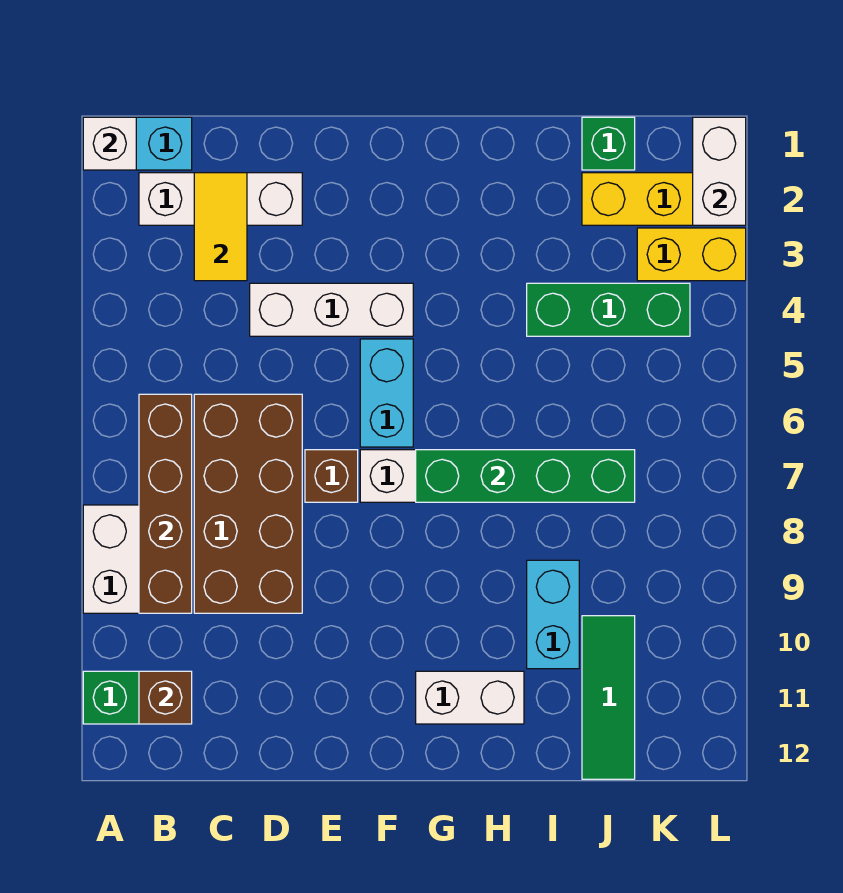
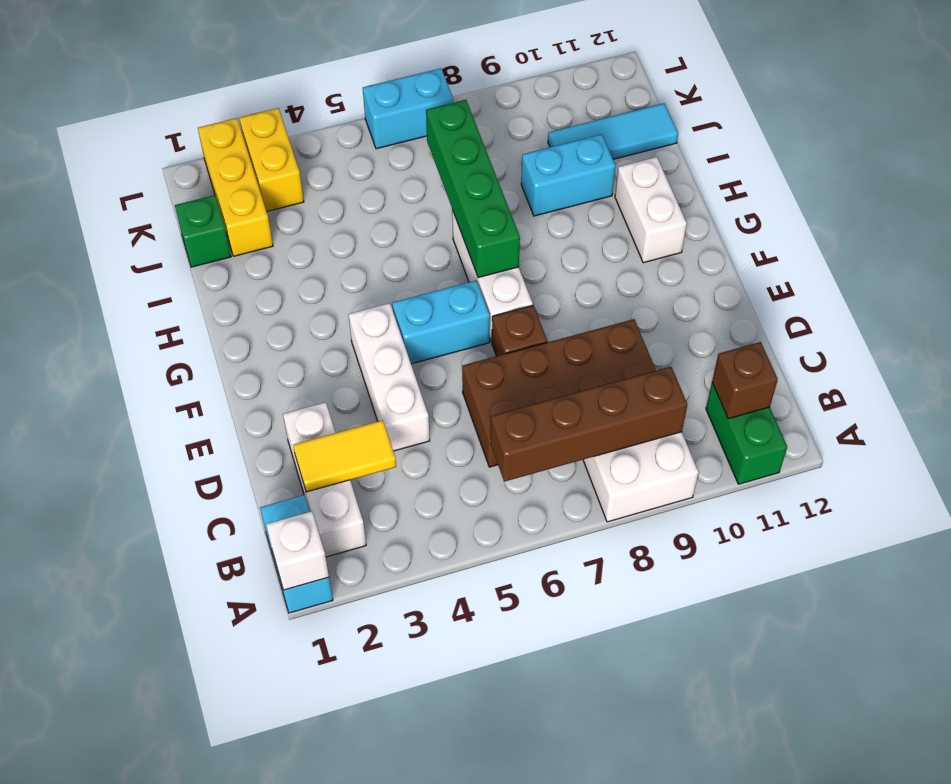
green brick I4:K4 level 1 -> none
green tile J10:J12 level 1 -> cyan tile J10:J12 level 1
white brick L1:L2 level 2 -> none
none -> cyan brick L6:L7 level 1

